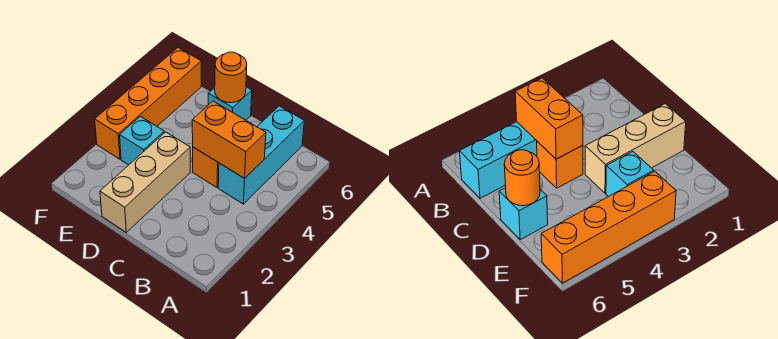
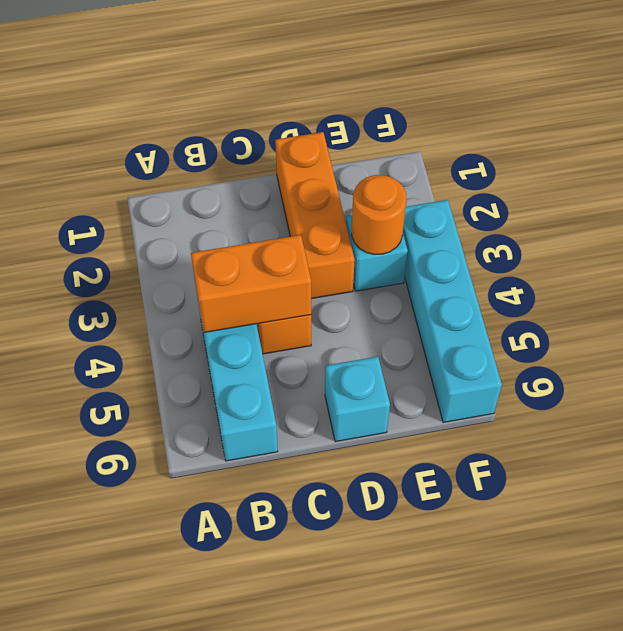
tan brick D1:D3 level 1 -> orange brick D1:D3 level 1
orange round brick D6 level 2 -> orange round brick E3 level 2
orange brick F3:F6 level 1 -> cyan brick F3:F6 level 1

